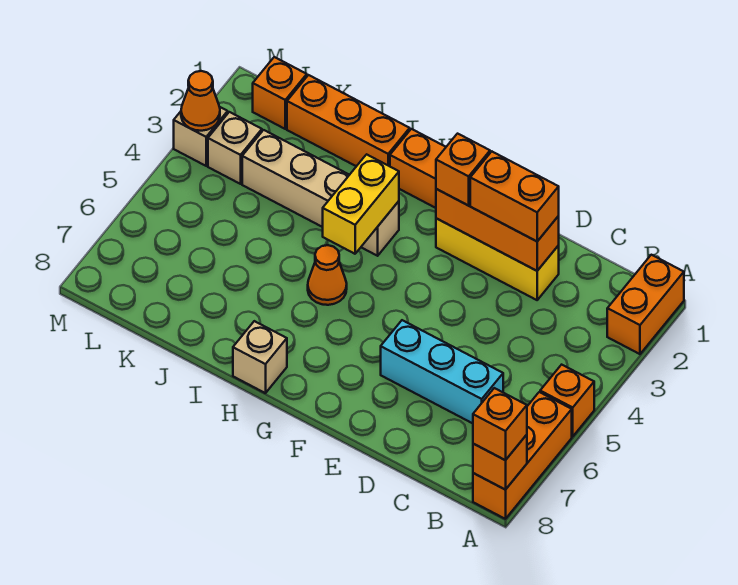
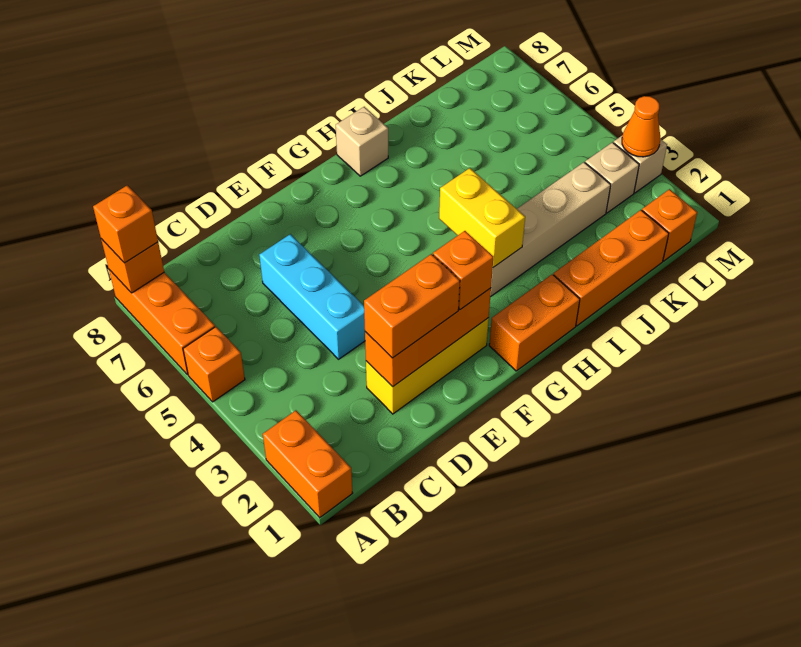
cyan brick C6:E6 level 1 -> cyan brick D4:D6 level 1
orange cone H5 level 1 -> none

